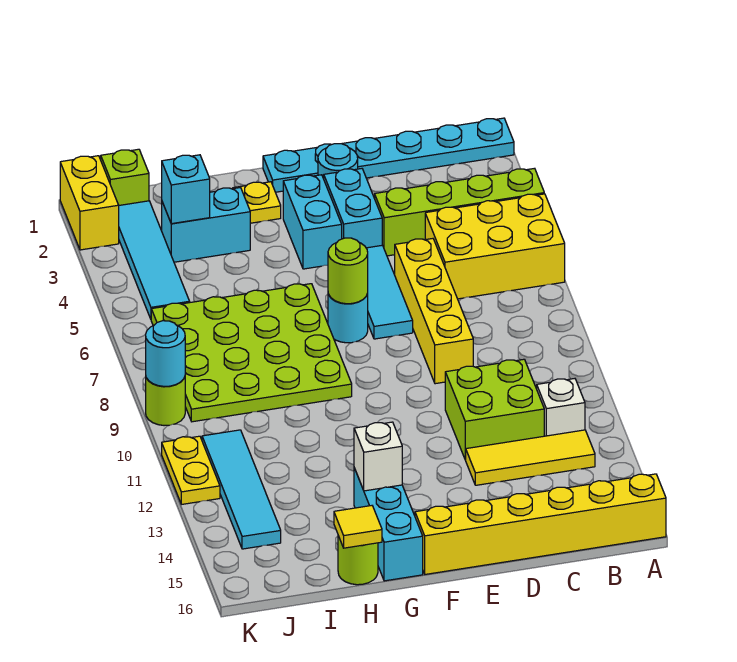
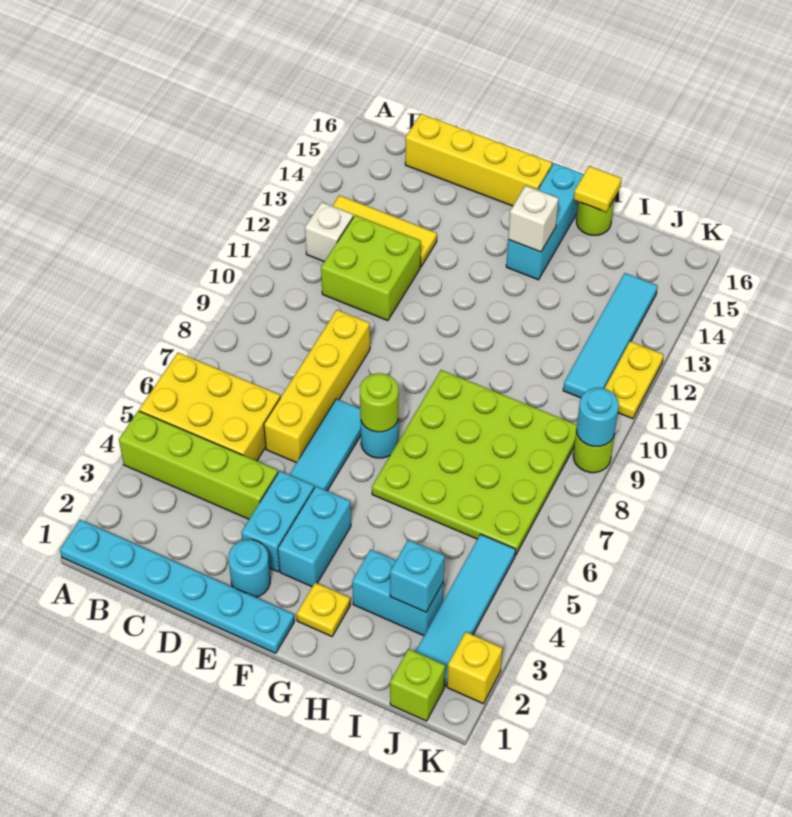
yellow brick A16:F16 level 1 -> yellow brick C16:F16 level 1
yellow brick K1:K2 level 1 -> yellow brick K2 level 1

